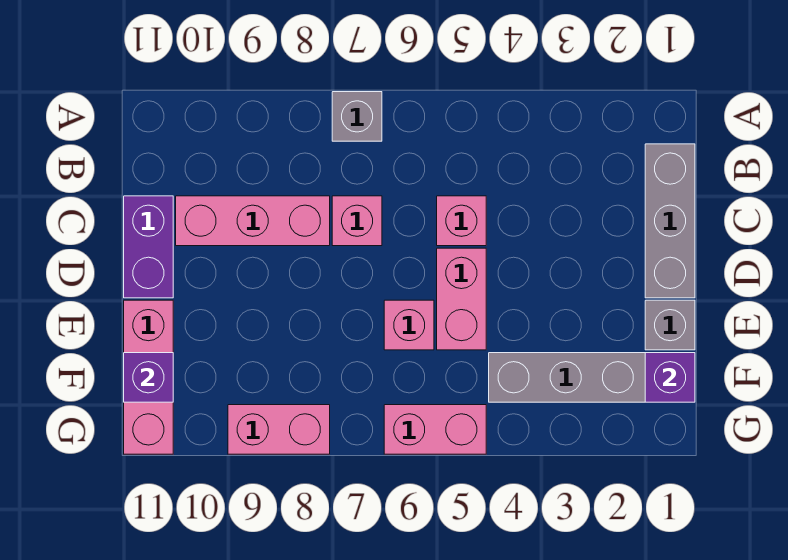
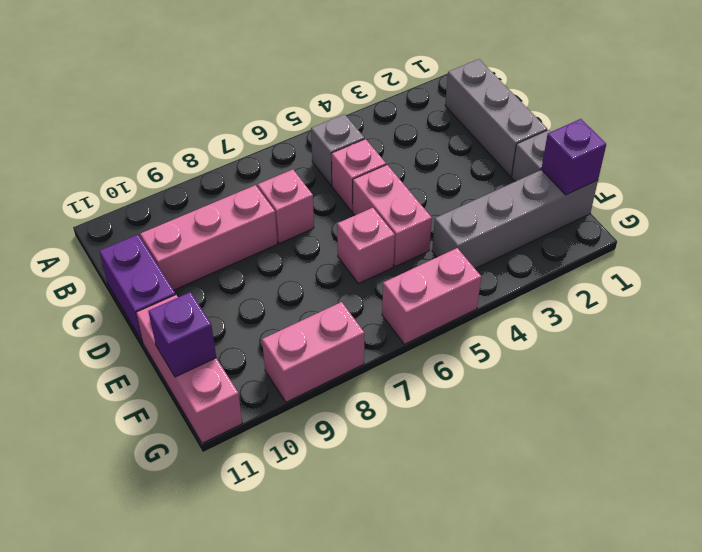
grey brick A7 level 1 -> grey brick B5 level 1

